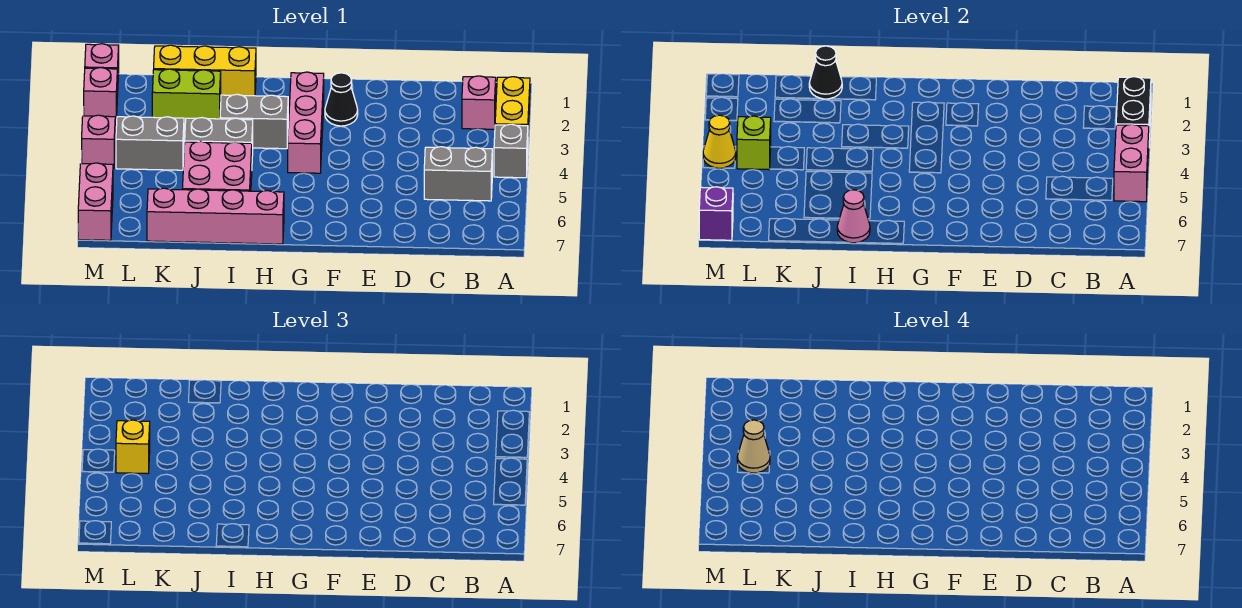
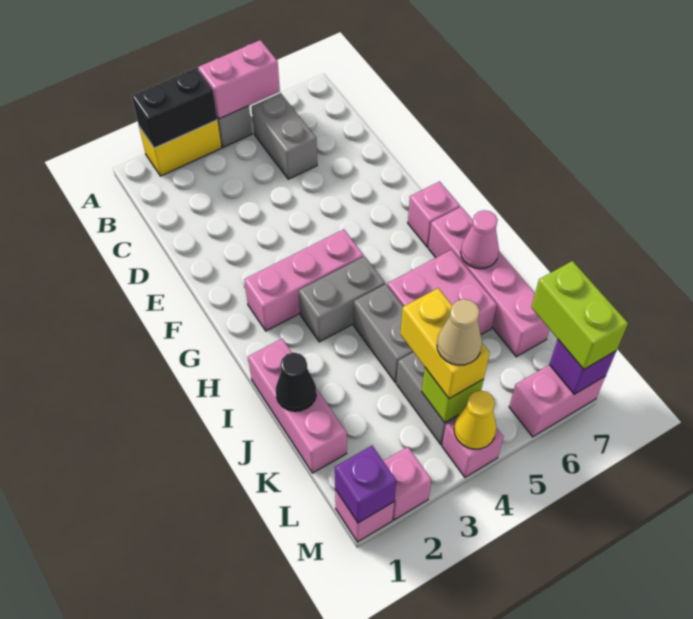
pink brick B2 level 1 -> pink brick G7 level 1
black cone F2 level 1 -> none
grey brick H3:I3 level 1 -> grey brick H3:H4 level 1
yellow brick I1:K1 level 1 -> pink brick I1:K1 level 1
lime brick J2:K2 level 1 -> lime brick L7:M7 level 3
yellow brick L4 level 3 -> yellow brick K4:L4 level 3
none -> purple brick M1 level 2

